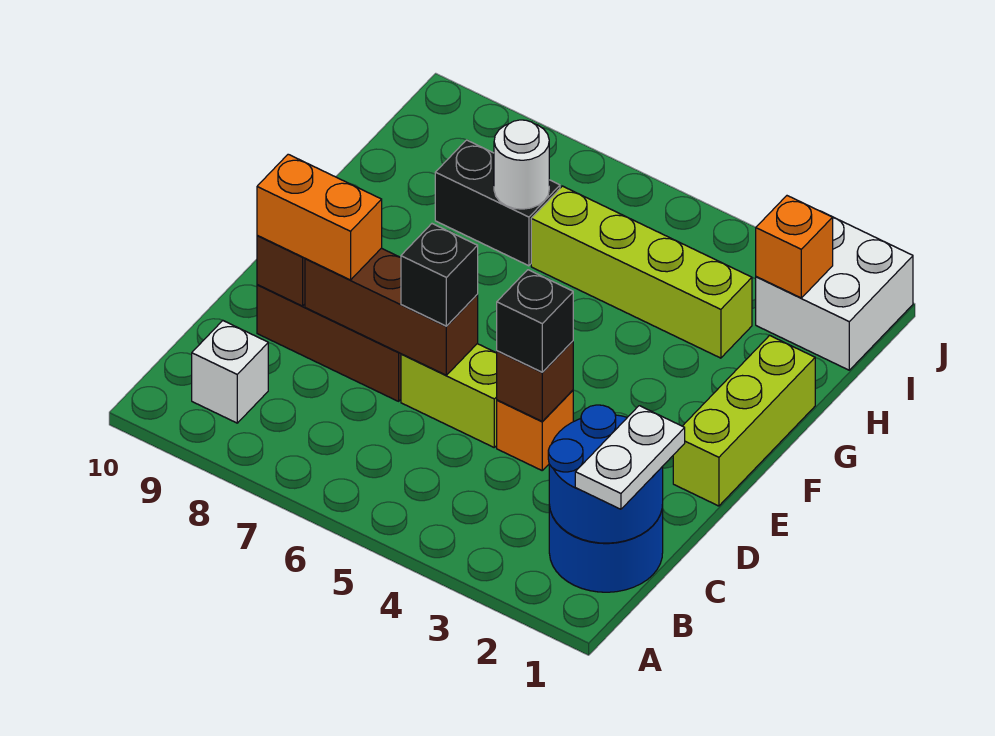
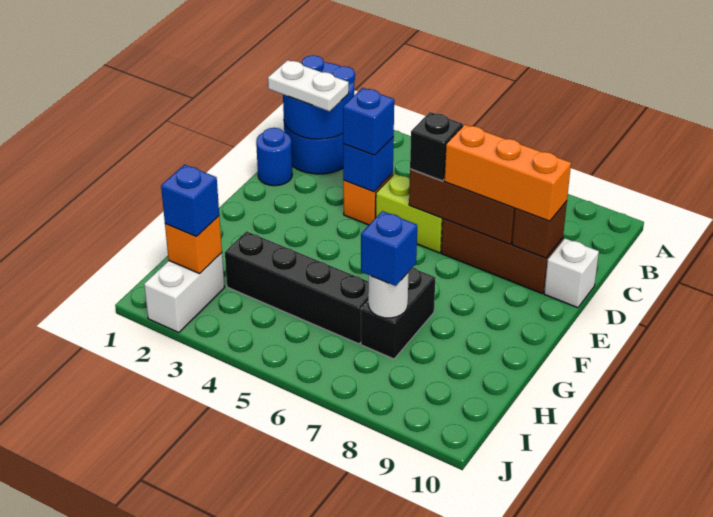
white plate B1:C1 level 3 -> white plate C1:C2 level 3
white brick B9 level 1 -> white brick D10 level 1
none -> blue round brick D1 level 1
brown brick D4 level 2 -> blue brick D4 level 2
black brick D4 level 3 -> blue brick D4 level 3
orange brick D8:D9 level 3 -> orange brick D7:D9 level 3
lime brick E1:G1 level 1 -> none
lime brick H3:H6 level 1 -> black brick H3:H6 level 1
black brick H7:H8 level 1 -> black brick G7:H7 level 1
none -> blue brick H7 level 3
white brick I1:J2 level 1 -> white brick I2:J2 level 1
none -> blue brick I2 level 3

